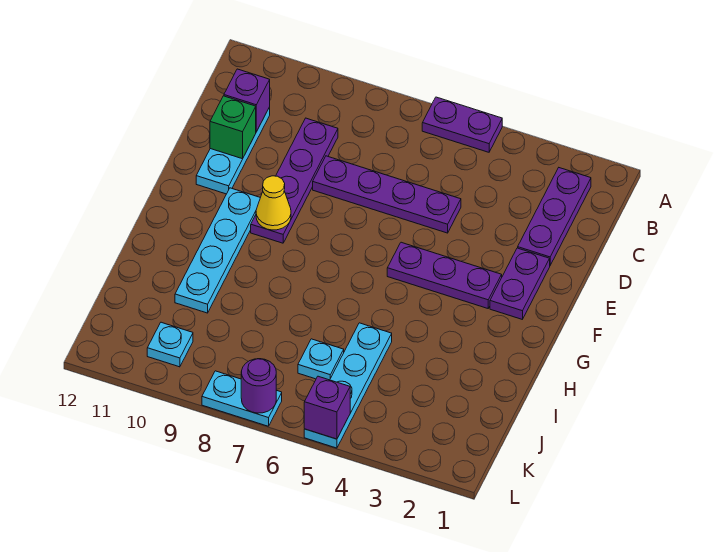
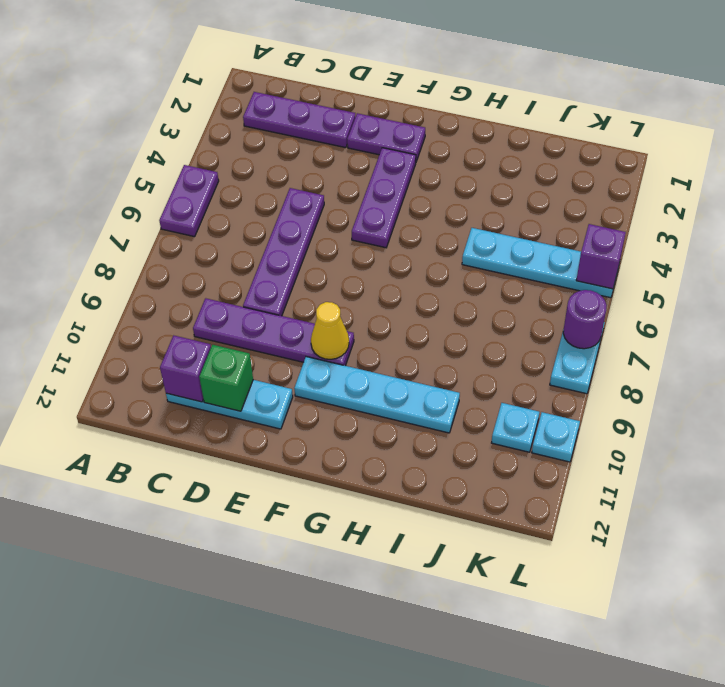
cyan plate J6 level 1 -> cyan plate L10 level 1

